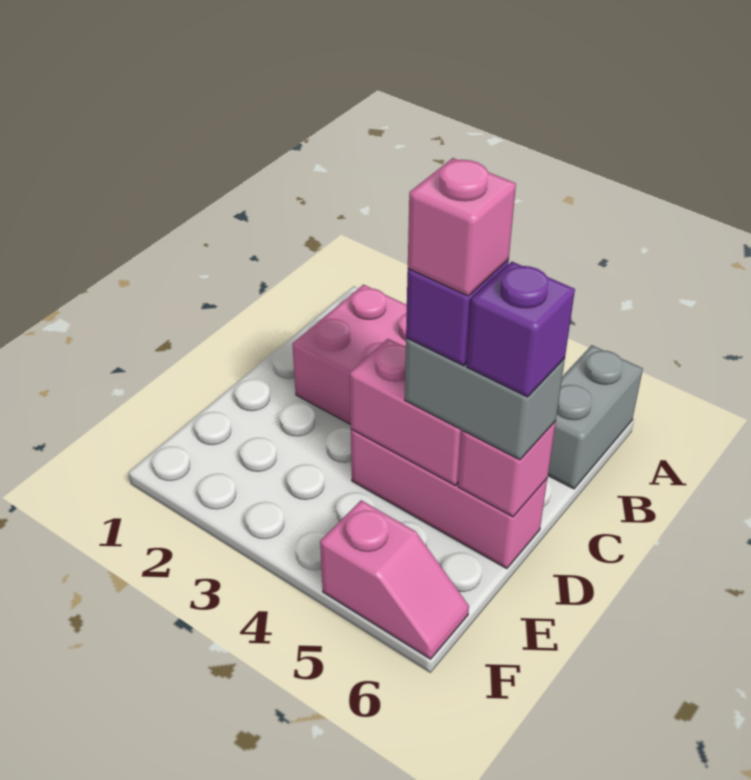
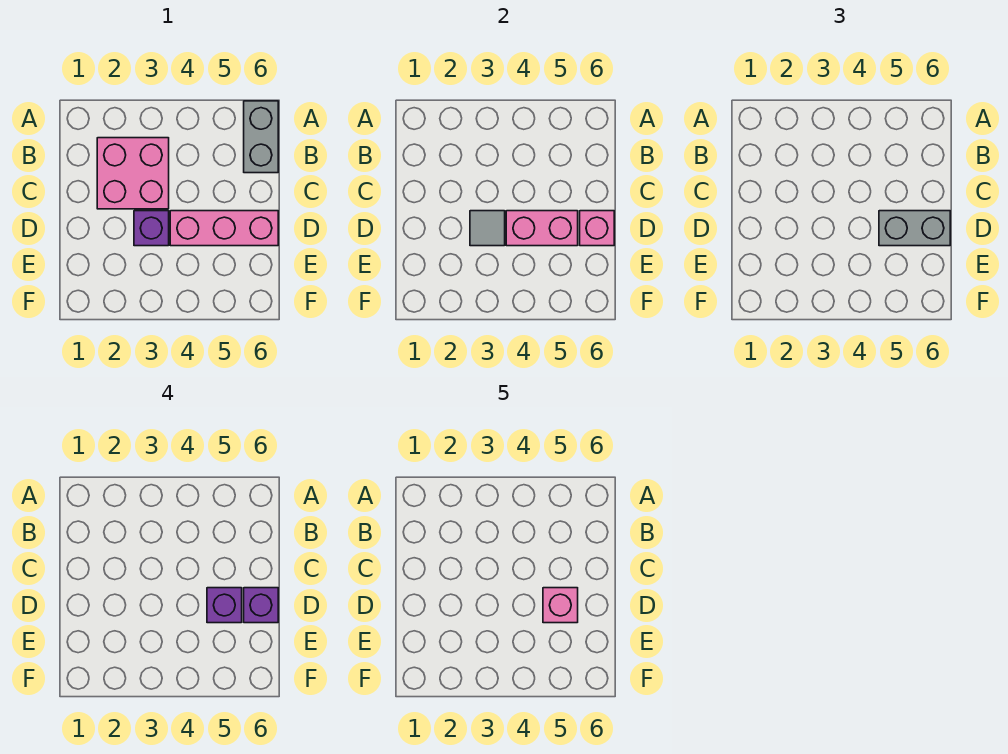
none -> purple brick D3 level 1
none -> grey tile D3 level 2
pink slope F5:F6 level 1 top 5 -> none

